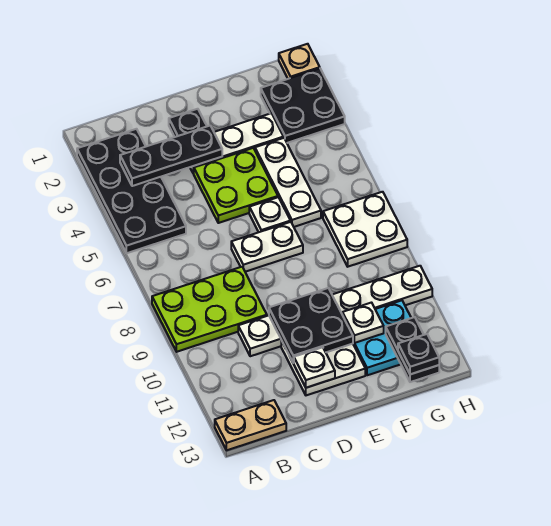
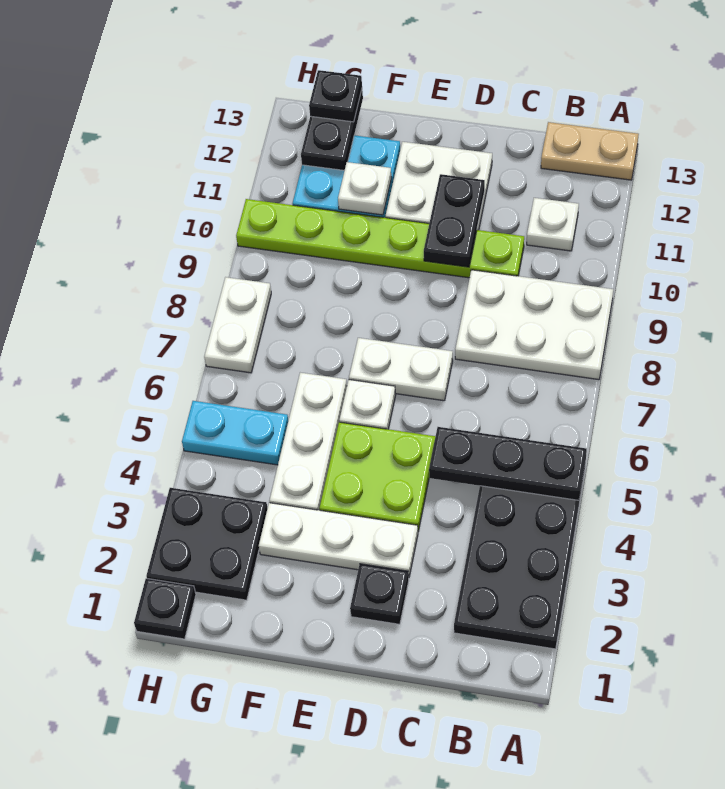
lime plate A8:C9 level 1 -> white plate A8:C9 level 1
black plate B3:D3 level 2 -> black plate A5:C5 level 2
white plate C10:H10 level 1 -> lime plate C10:H10 level 1
black plate D10:E11 level 2 -> black plate D10:D11 level 2
white plate D12 level 2 -> white plate B11 level 1
none -> cyan plate G5:H5 level 1
white plate G7:H8 level 1 -> white plate H7:H8 level 1
tan plate H1 level 1 -> black plate H1 level 1

